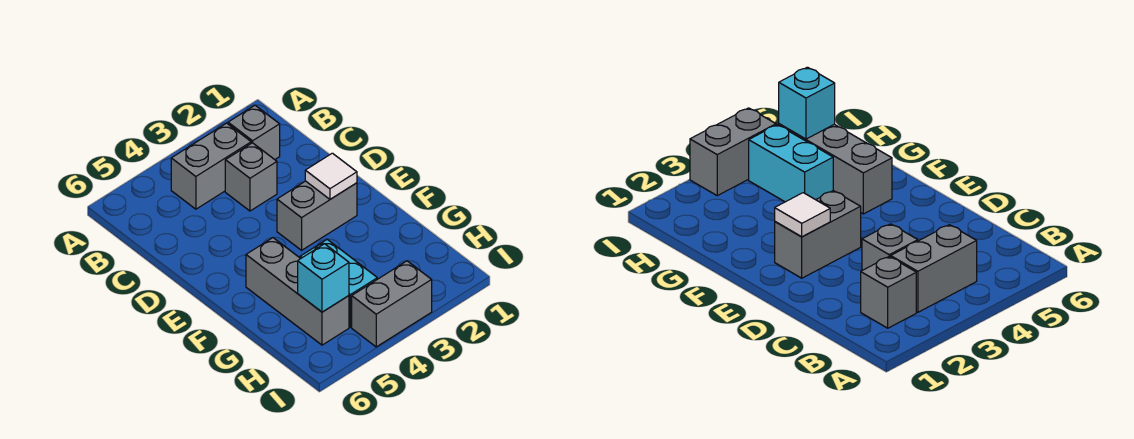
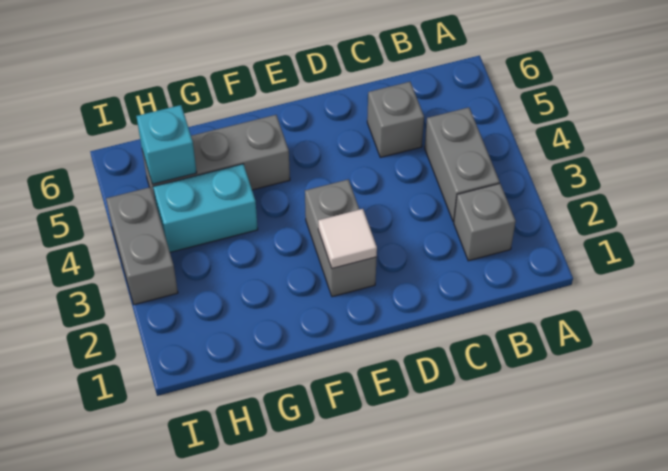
grey brick C3 level 1 -> grey brick C5 level 1

